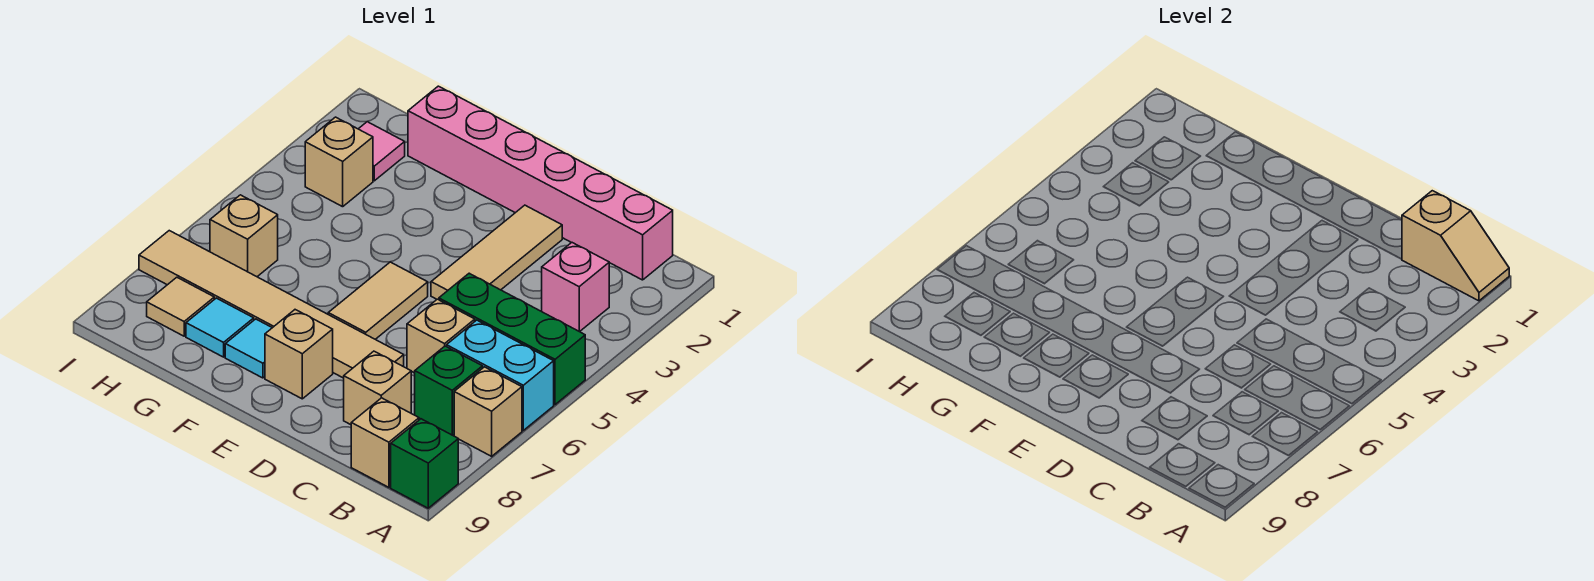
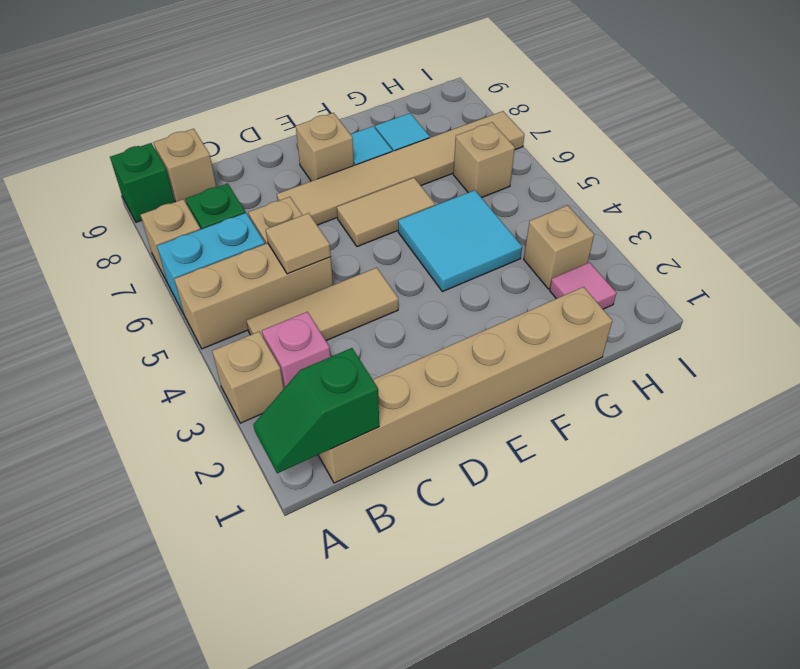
tan slope A1:B1 level 2 top B -> green slope A1:B1 level 2 top B
green brick A5:C5 level 1 -> tan brick A5:C5 level 1
pink brick B1:G1 level 1 -> tan brick B1:G1 level 1
tan brick C8 level 1 -> tan brick A3 level 1
tan tile D2:D4 level 1 -> tan tile B4:D4 level 1
tan tile E5:E6 level 1 -> tan tile E6:F6 level 1
none -> cyan tile F4:G5 level 1
tan tile H8 level 1 -> tan tile C5 level 2

